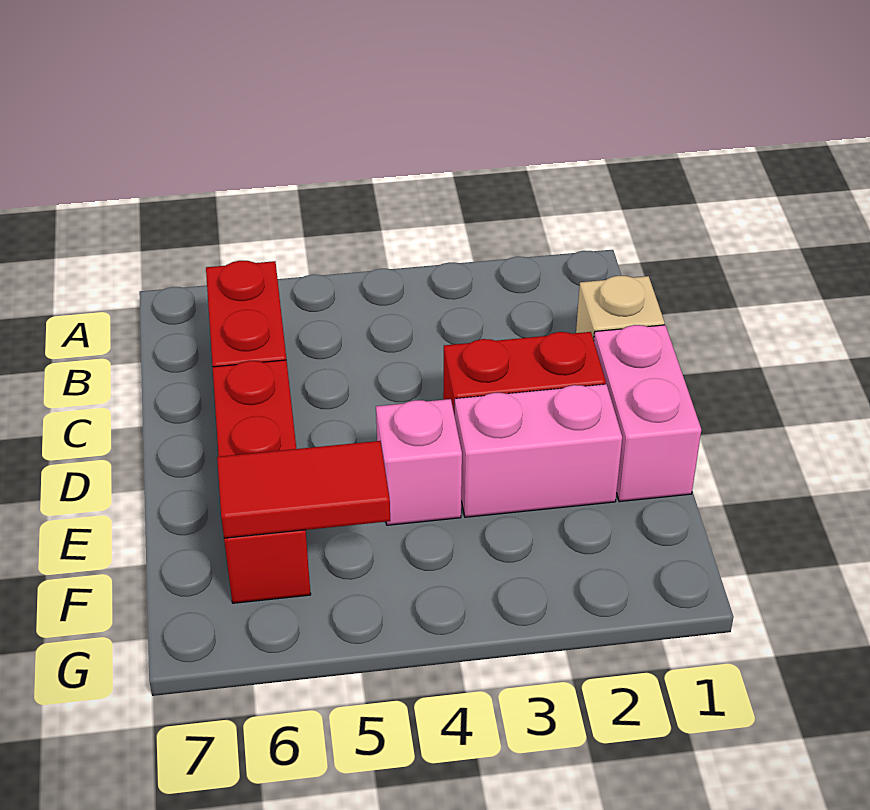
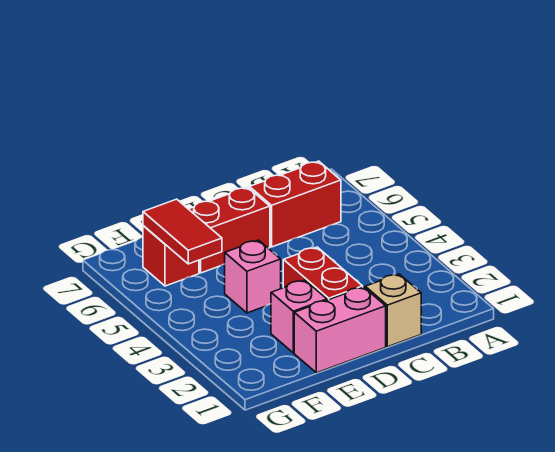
pink brick E2:E3 level 1 -> pink brick E2 level 1

